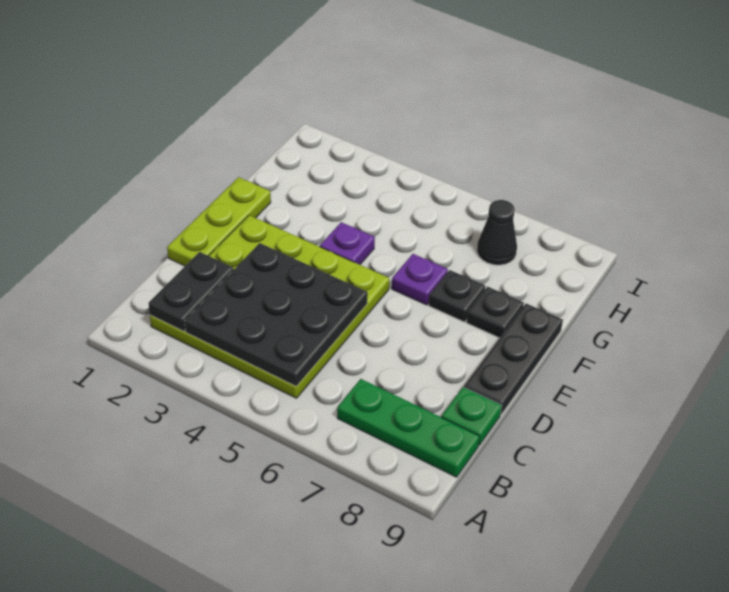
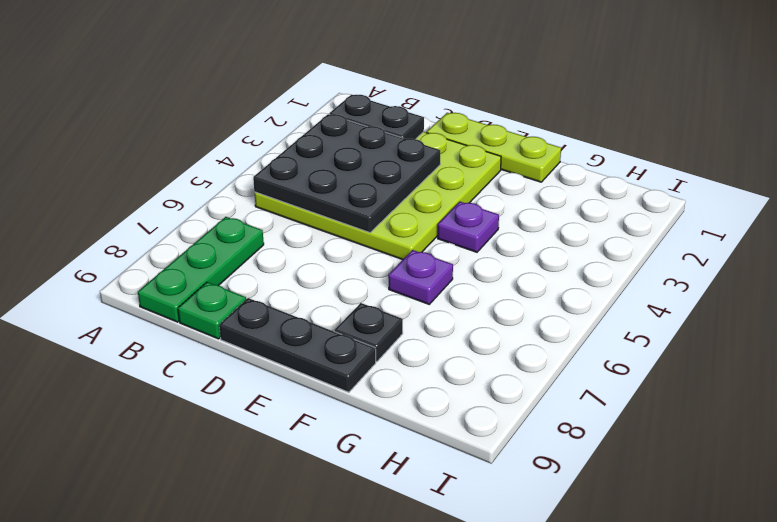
black plate F7 level 1 -> none
black cone H7 level 1 -> none

